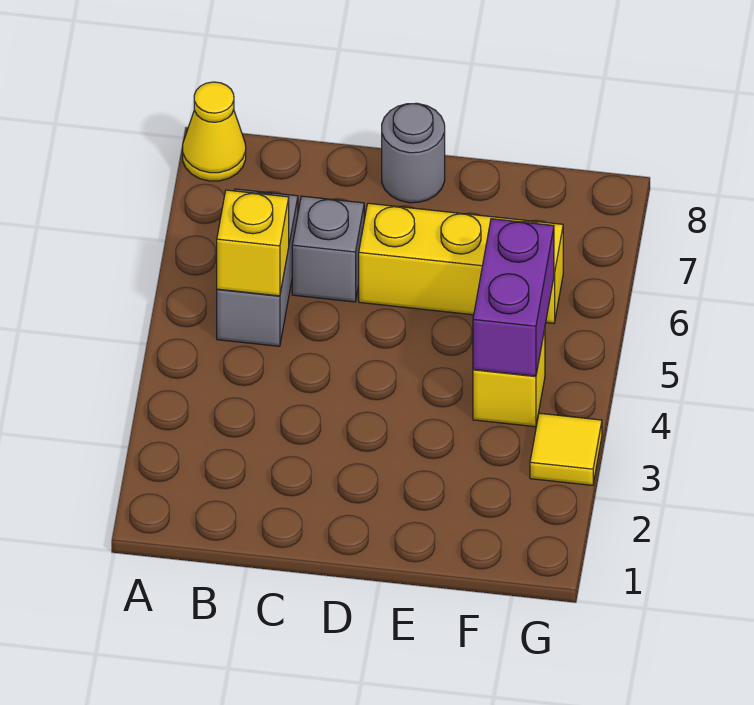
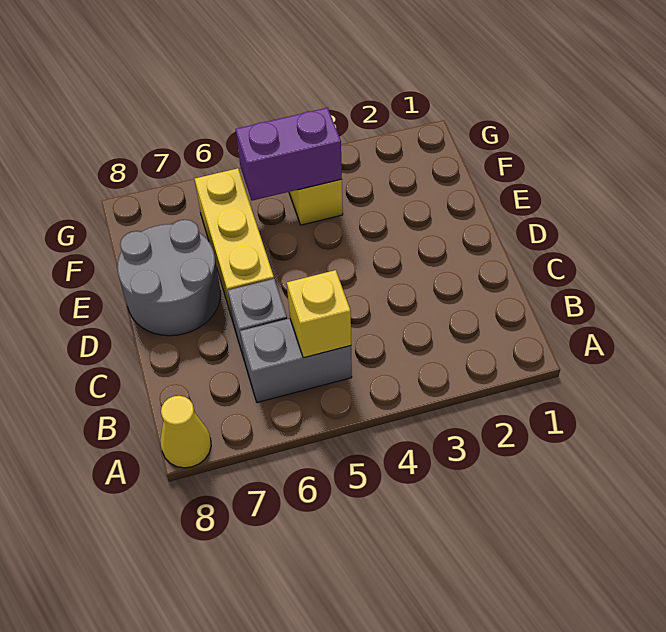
grey round brick D8 level 1 -> grey round brick D7:E8 level 1
yellow tile G3 level 1 -> none

